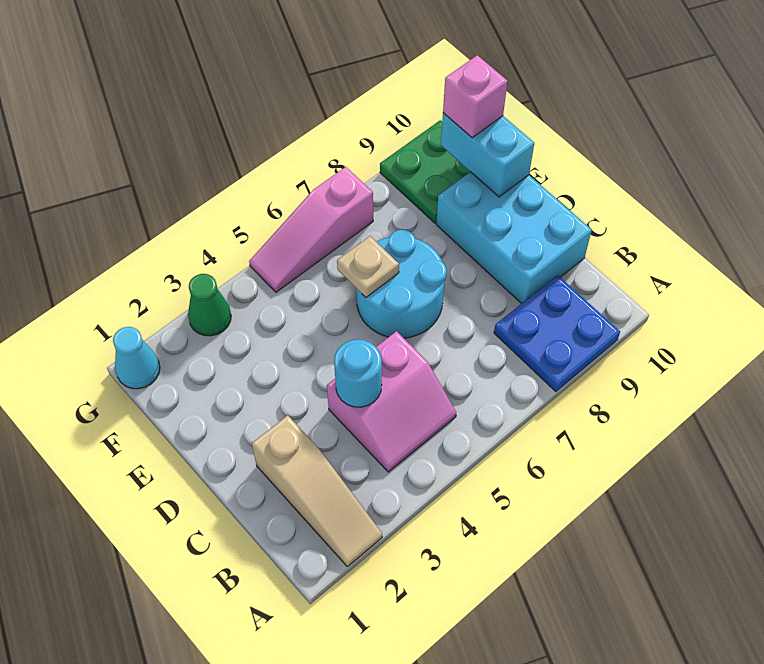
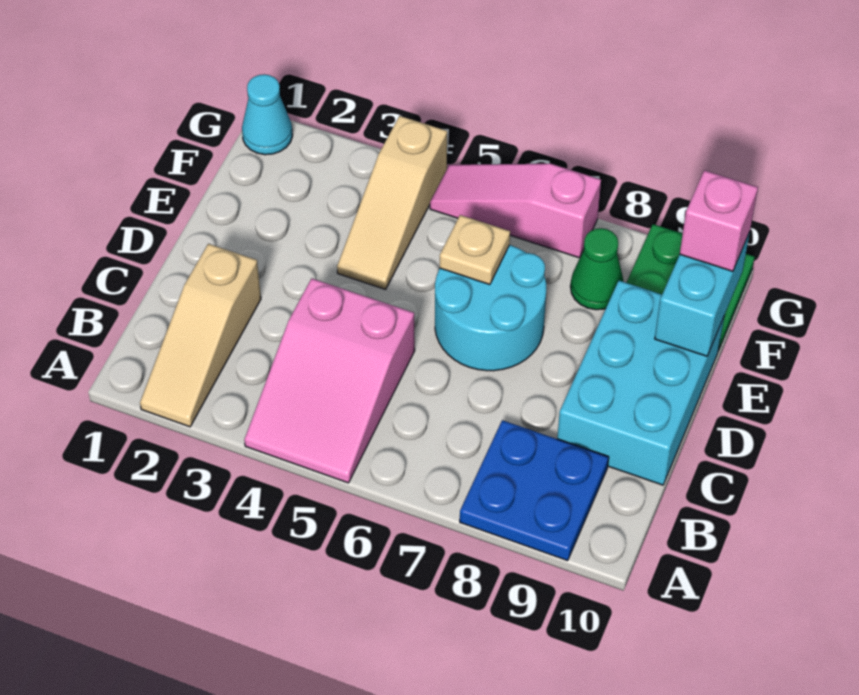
pink slope B4:C5 level 1 top C -> pink slope A4:C5 level 1 top C
cyan round brick C4 level 2 -> none
none -> tan slope E4:G4 level 1 top G
green cone G3 level 1 -> green cone F8 level 1

